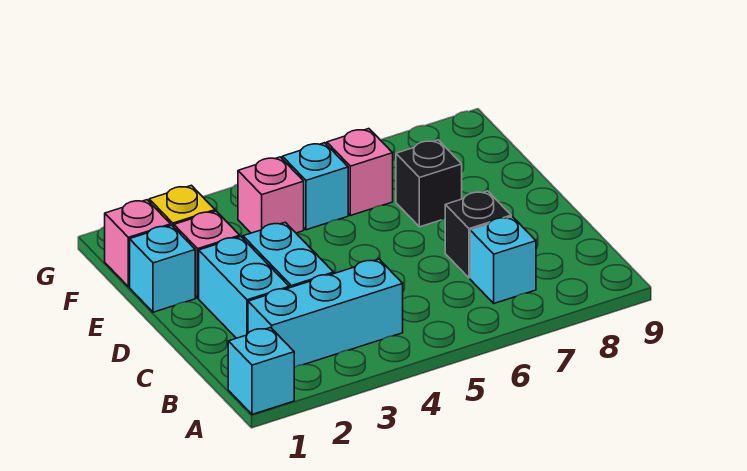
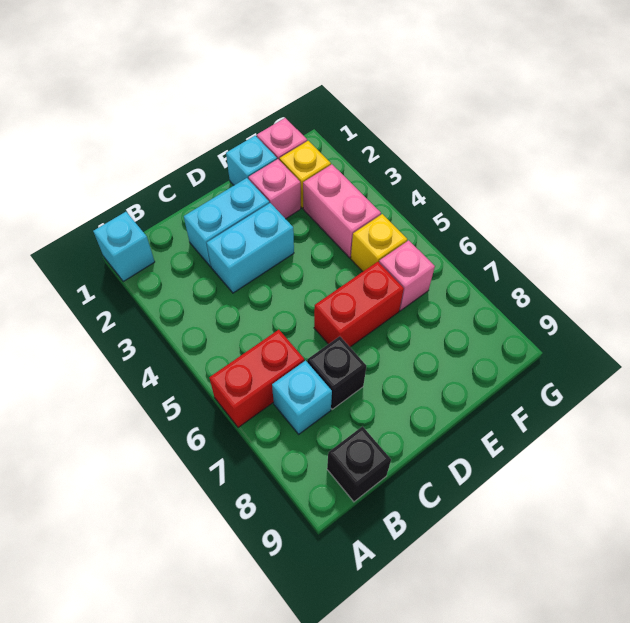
none -> red brick A6:B6 level 1
cyan brick B2:B4 level 1 -> none
none -> red brick D6:E6 level 1
black brick E7 level 1 -> black brick B9 level 1
pink brick F4 level 1 -> pink brick F3:F4 level 1
cyan brick F5 level 1 -> yellow brick F5 level 1

